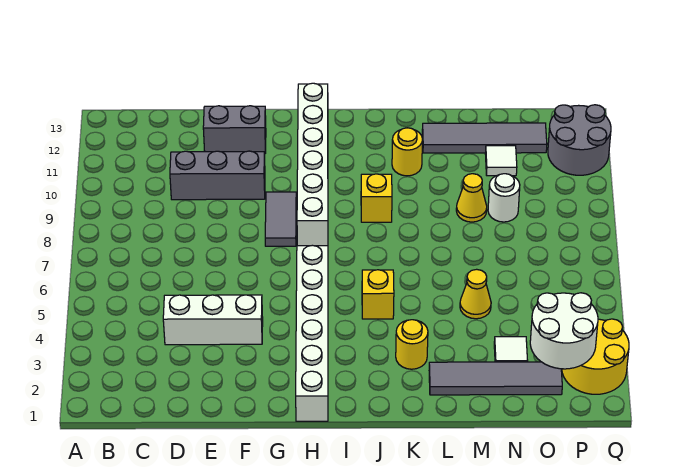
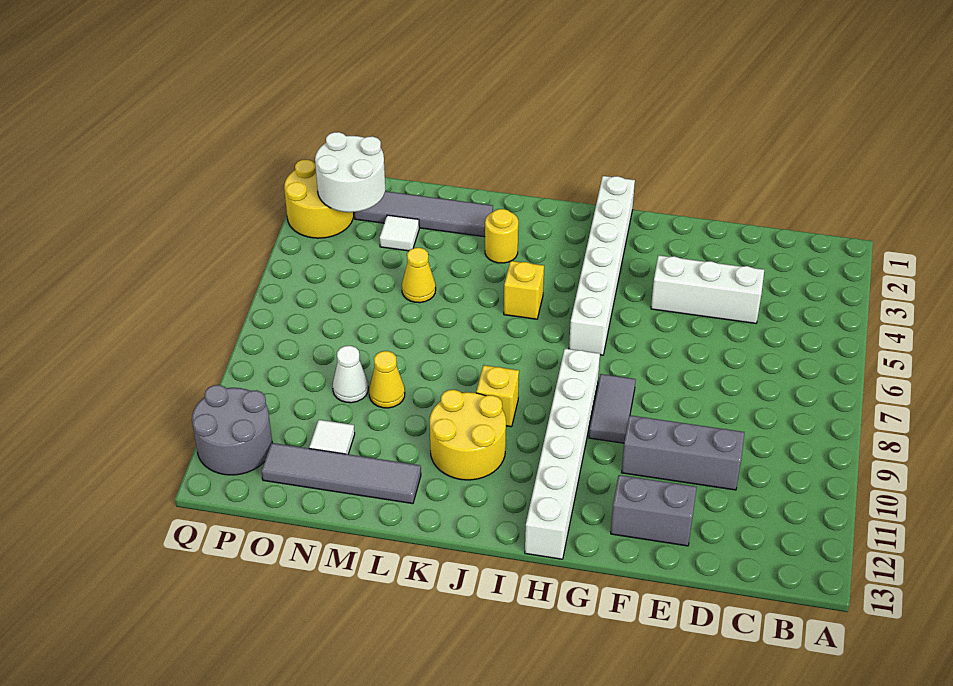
yellow round brick K11 level 1 -> yellow round brick J10:K11 level 1
white round brick N9 level 1 -> white cone N9 level 1

